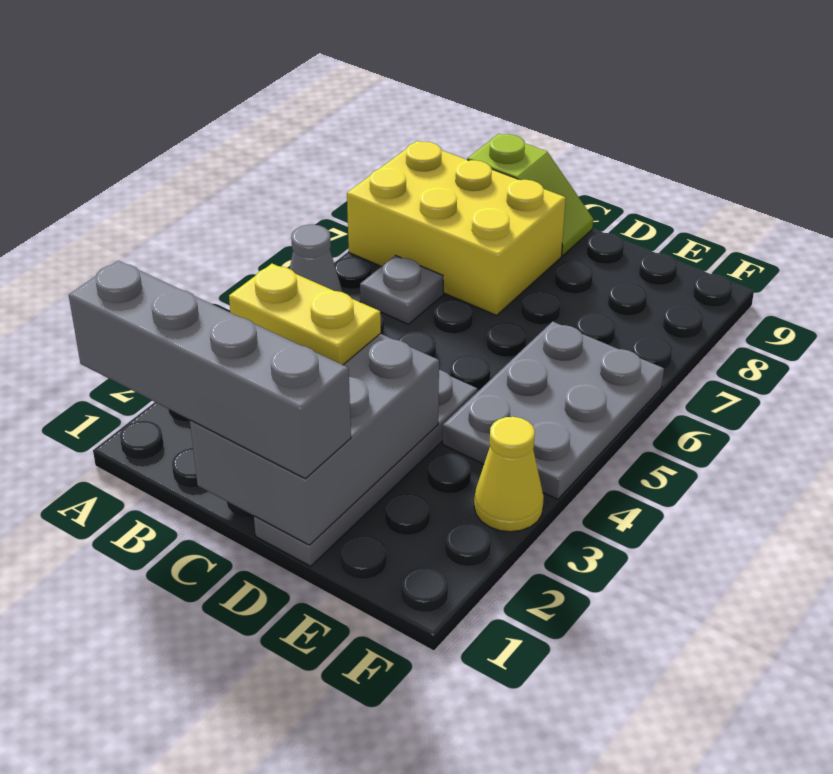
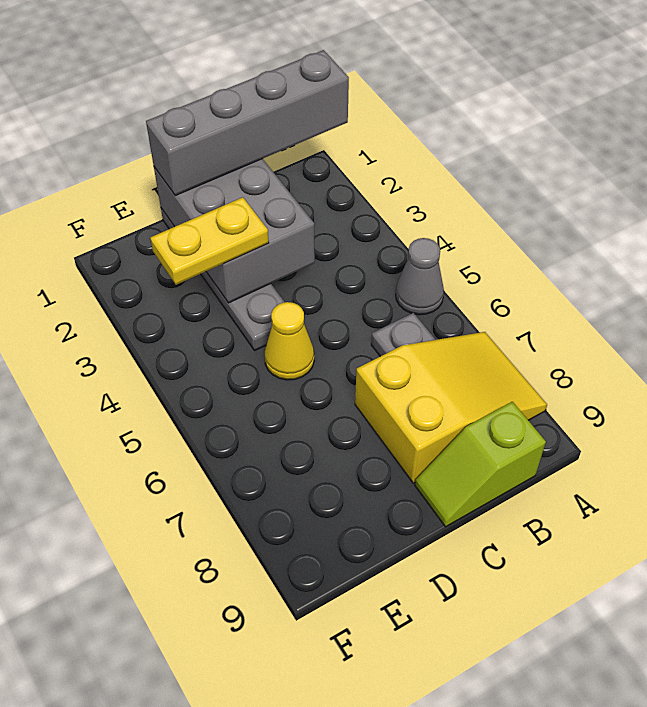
yellow brick A7:C8 level 1 -> yellow slope A7:C8 level 1 top C
yellow plate B3:C3 level 3 -> yellow plate D3:E3 level 3
grey plate E4:F6 level 1 -> none
yellow cone F3 level 1 -> yellow cone D5 level 1

